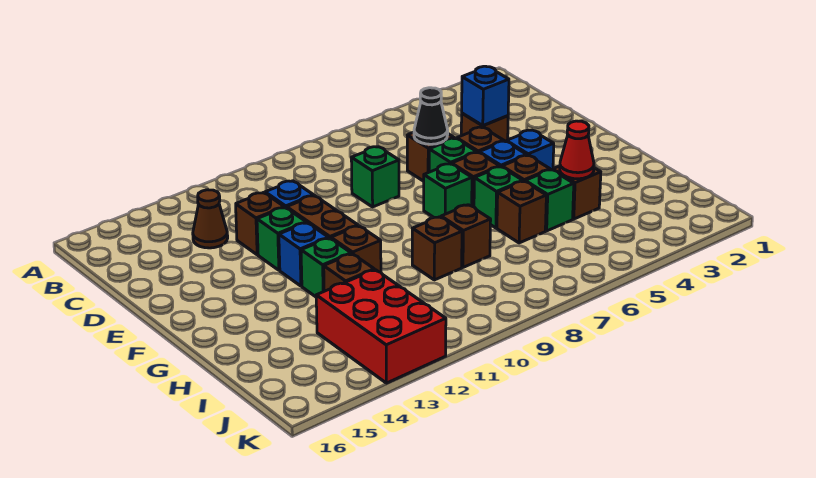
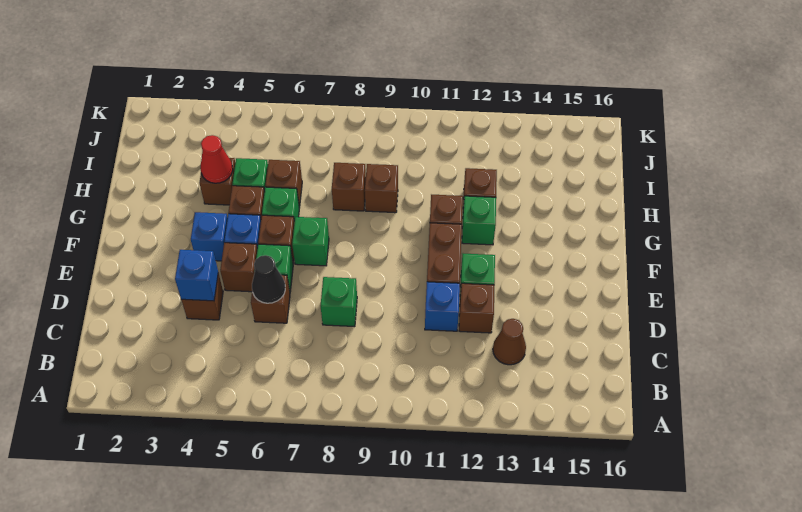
blue brick F12 level 1 -> none
red brick I12:K13 level 1 -> none

